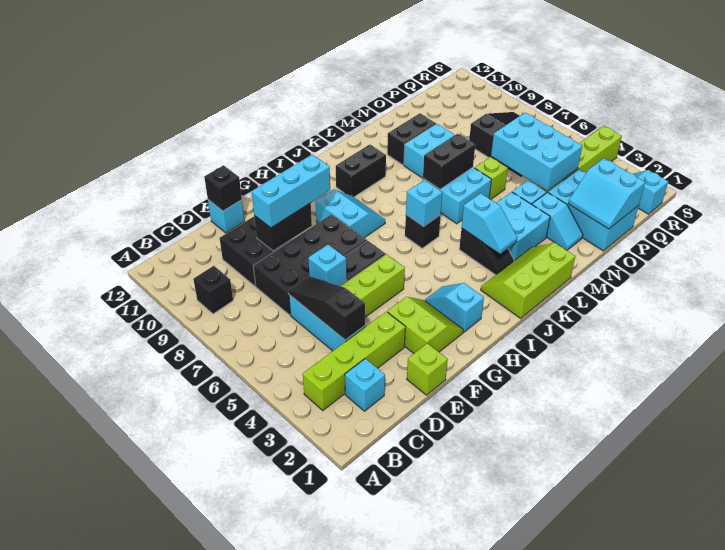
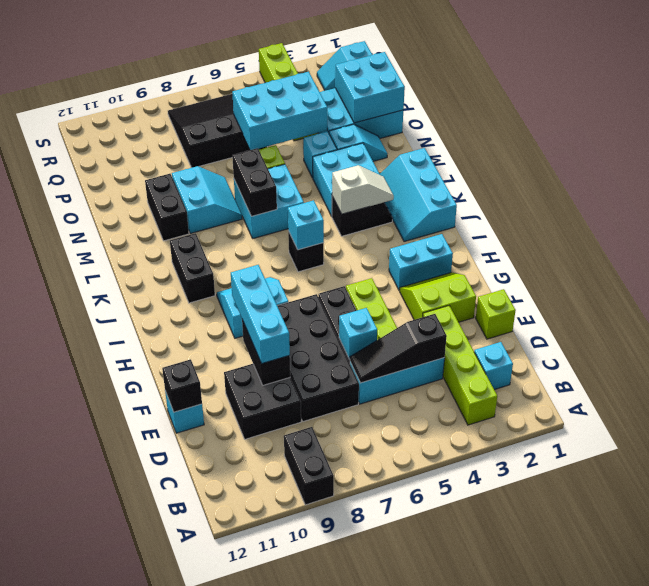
black brick B9 level 1 -> black brick A9:B9 level 1
cyan slope H2:H3 level 1 top 2 -> cyan brick H2:H3 level 1
lime slope J1:L2 level 1 top 1 -> cyan slope J1:L2 level 1 top 1
cyan slope K3:K4 level 2 top 4 -> white slope K3:K4 level 2 top 4
cyan slope O1:P2 level 2 top P -> cyan brick O1:P2 level 2

